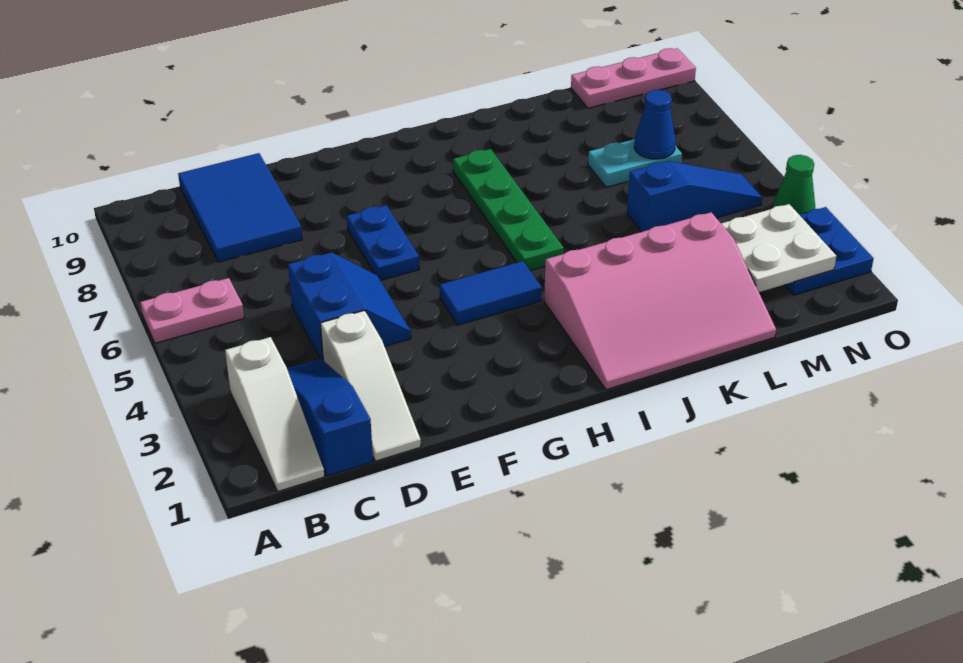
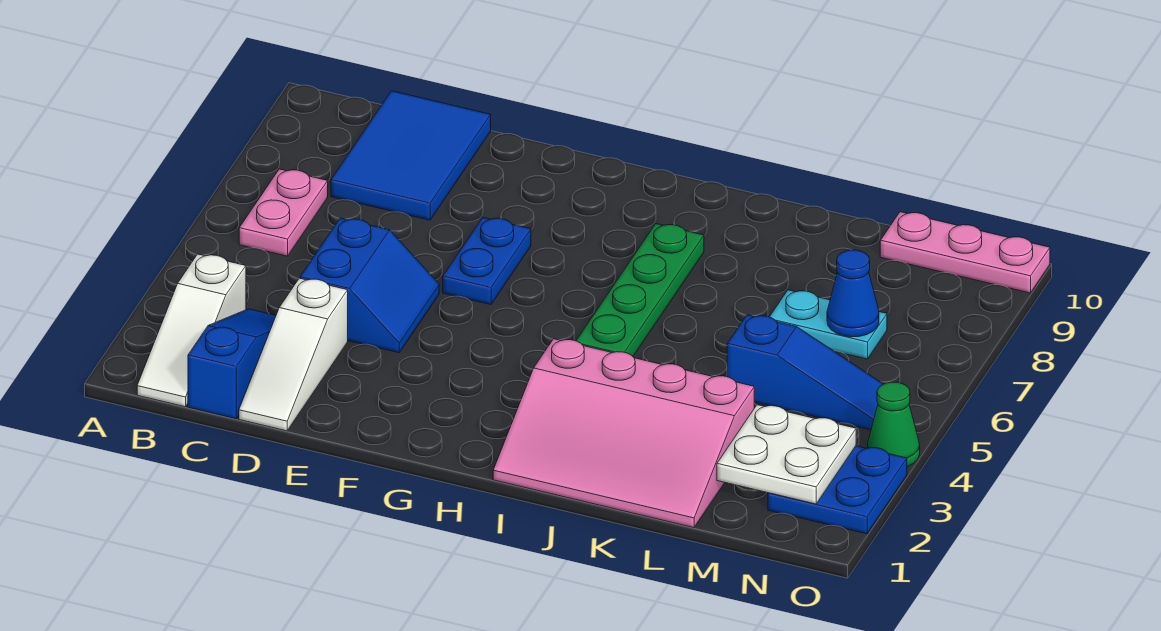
pink plate A6:B6 level 1 -> pink plate B6:B7 level 1
blue tile G4:H4 level 1 -> none

